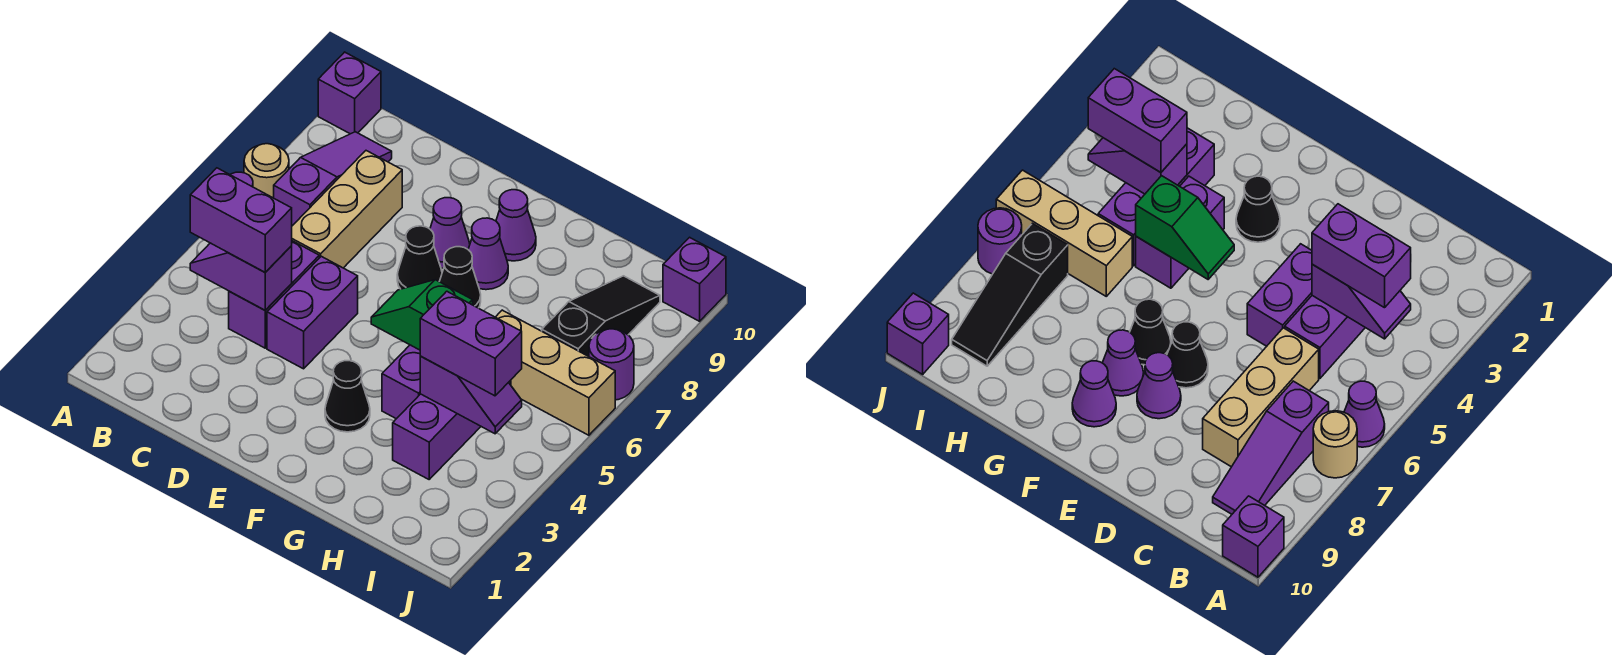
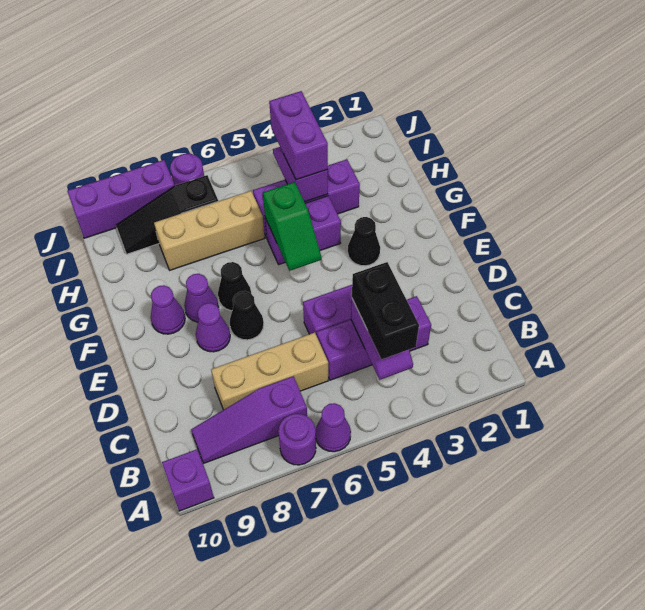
tan round brick A7 level 1 -> purple round brick A7 level 1
purple brick B4:C4 level 3 -> black brick B4:C4 level 3
purple brick C4:C5 level 1 -> purple brick C3:C5 level 1
tan brick H6:J6 level 1 -> tan brick H6:H8 level 1
purple brick J10 level 1 -> purple brick J8:J10 level 1

